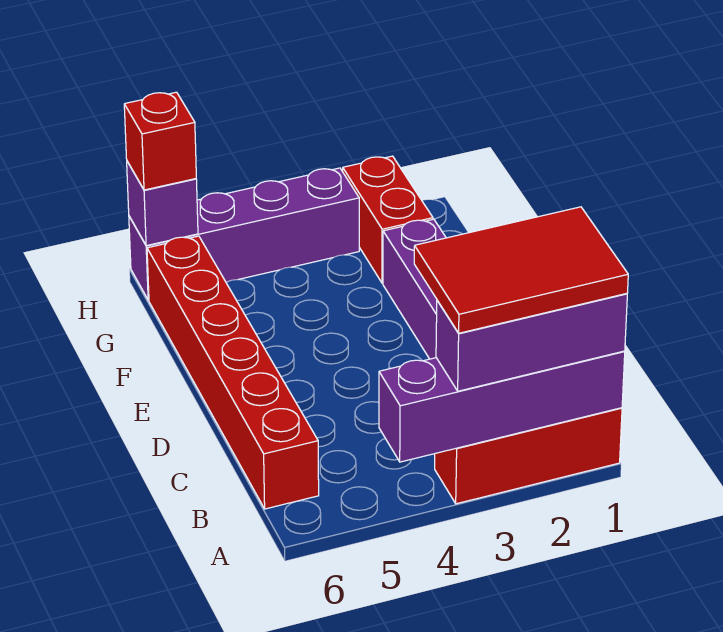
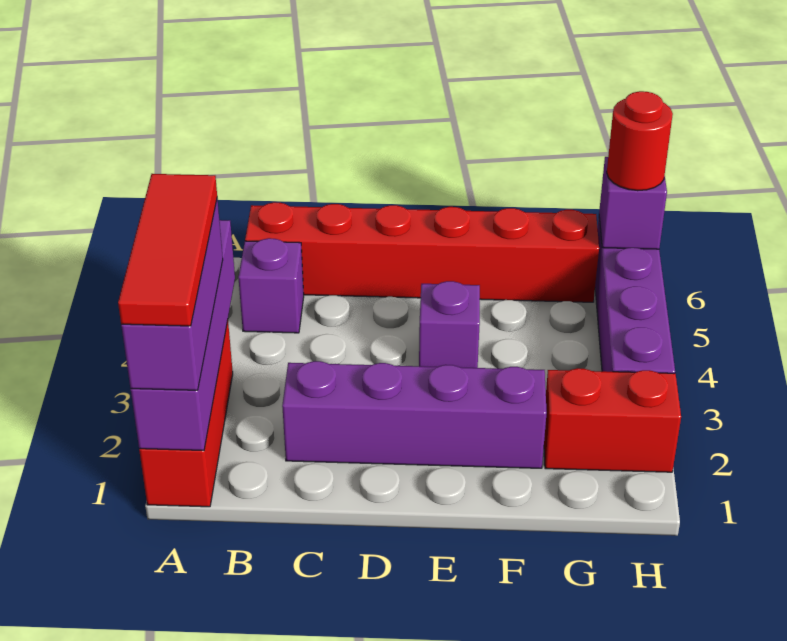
red tile A1:B3 level 4 -> red tile A1:A3 level 4
none -> purple brick B5 level 1
none -> purple brick E4 level 1
red brick H6 level 3 -> red round brick H6 level 3

